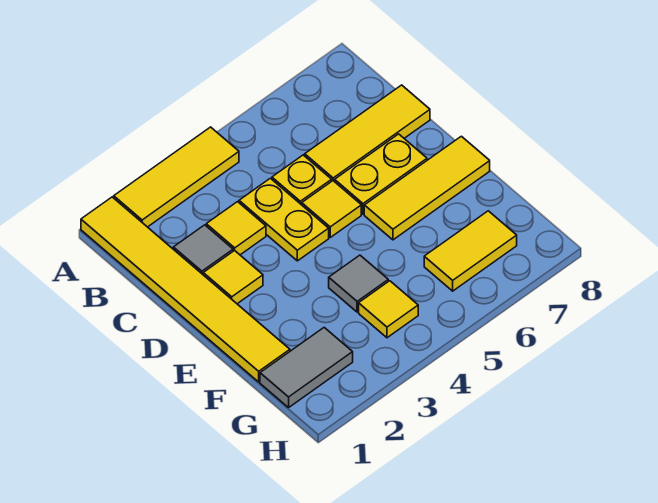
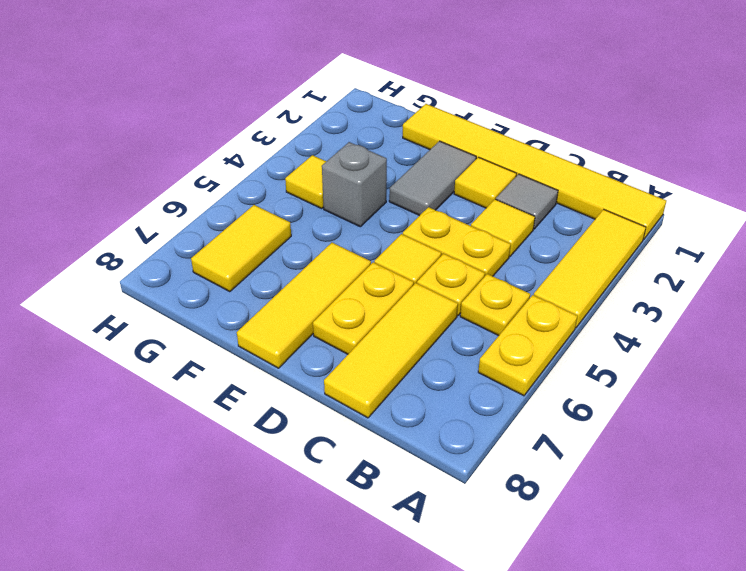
none -> yellow plate A5:A6 level 1
none -> yellow plate B5 level 1
grey tile F4 level 1 -> grey brick F4 level 1
grey tile G1:G2 level 1 -> grey tile E2:E3 level 1

